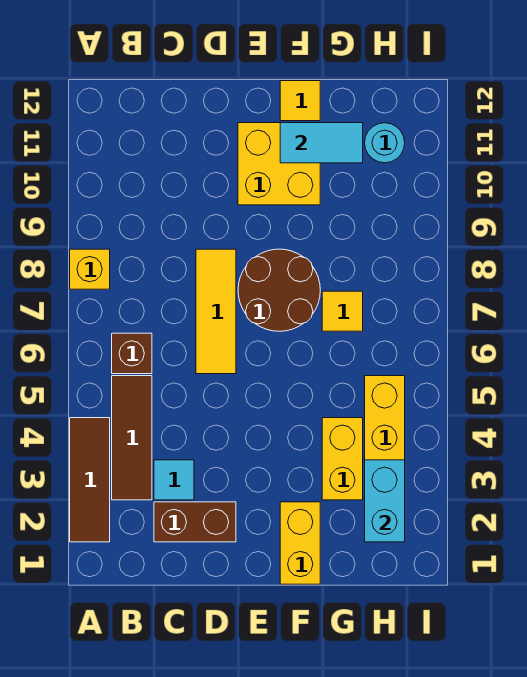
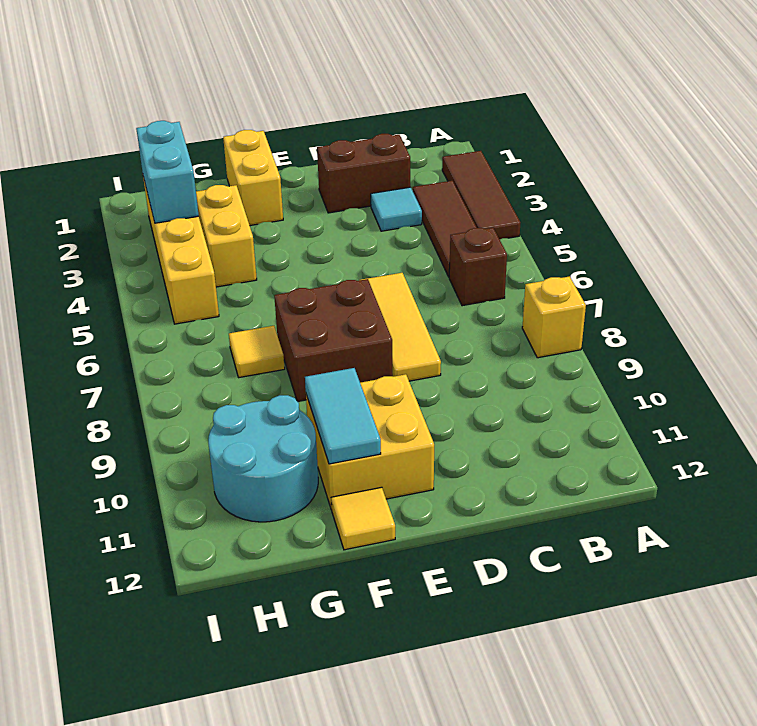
brown round brick E7:F8 level 1 -> brown brick E7:F8 level 1
cyan tile F11:G11 level 2 -> cyan tile F10:F11 level 2
cyan round brick H11 level 1 -> cyan round brick G10:H11 level 1

